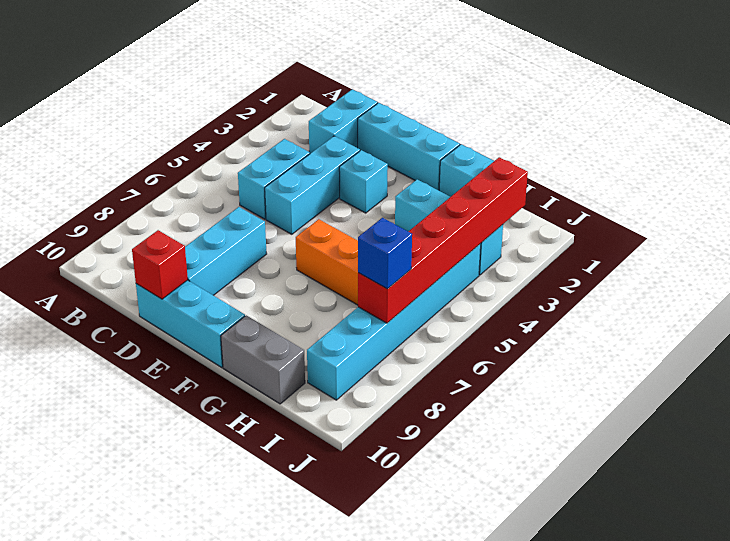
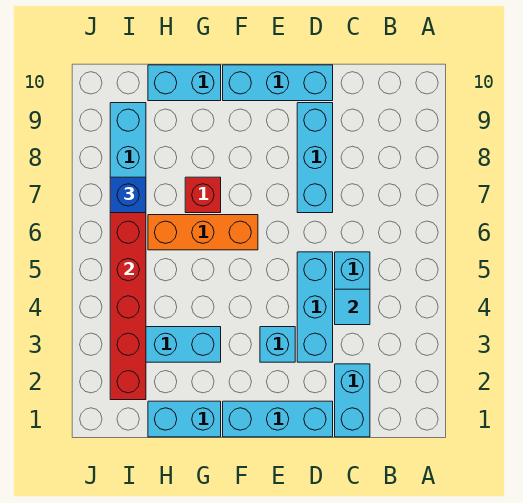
none -> cyan tile C4 level 2
red brick D10 level 2 -> red brick G7 level 1
grey brick G10:H10 level 1 -> cyan brick G10:H10 level 1

